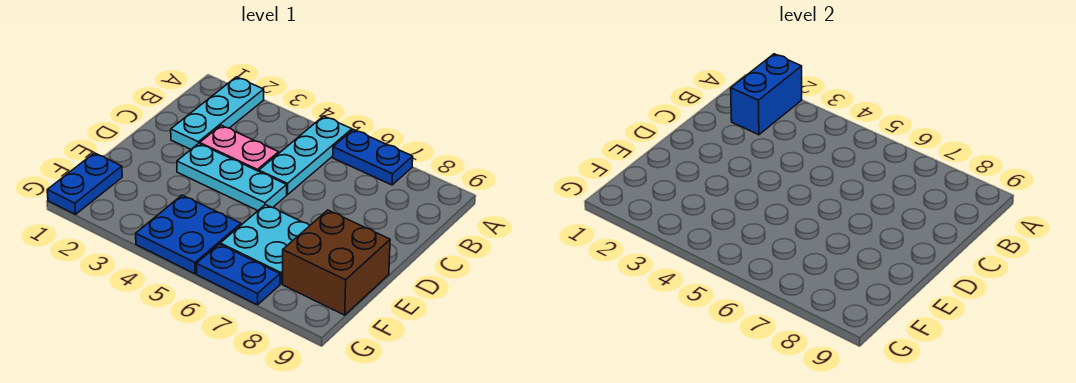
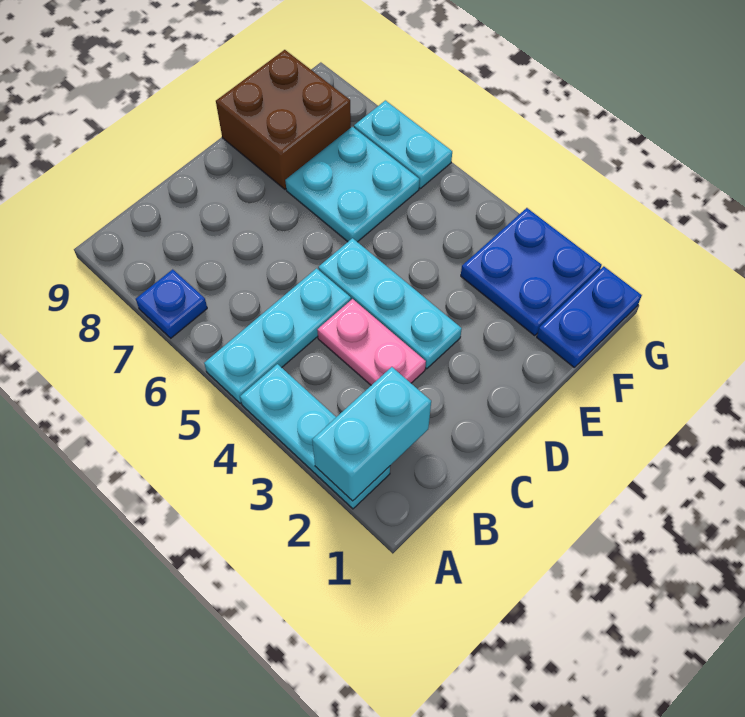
cyan plate A2:C2 level 1 -> cyan plate A2:A4 level 1
blue brick A2:B2 level 2 -> cyan brick A2:B2 level 2
blue plate A6:A7 level 1 -> blue plate A7 level 1
blue plate F4:G5 level 1 -> blue plate F2:G3 level 1
blue plate G6:G7 level 1 -> cyan plate G6:G7 level 1

